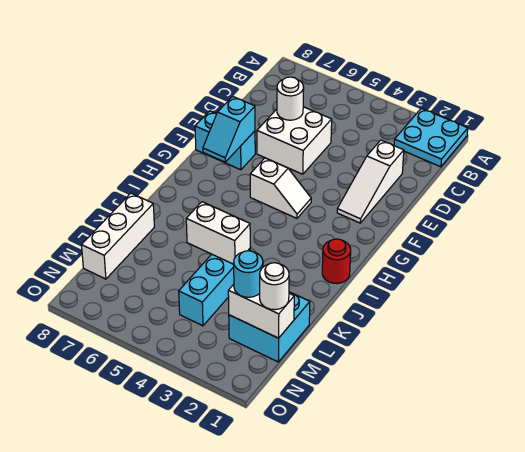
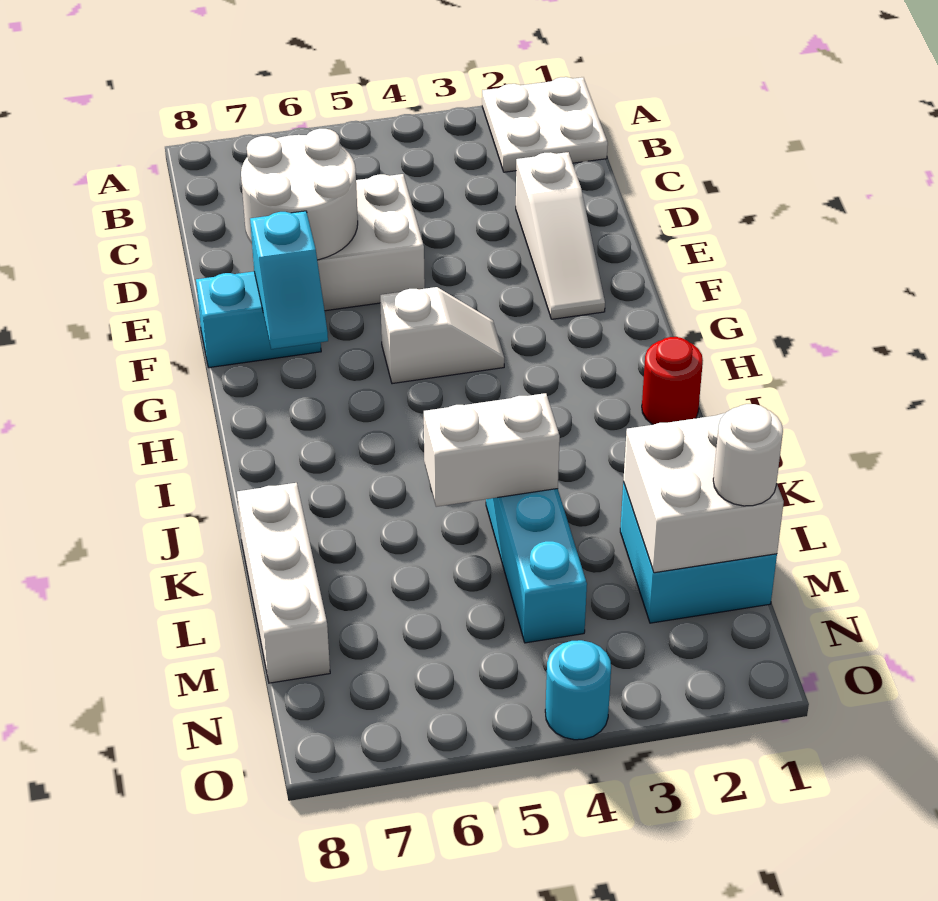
cyan plate A1:B2 level 1 -> white plate A1:B2 level 1
white round brick D6 level 2 -> white round brick D6:E7 level 2
white brick M1:M2 level 2 -> white brick L1:M2 level 2
cyan round brick M2 level 3 -> cyan round brick O4 level 1

